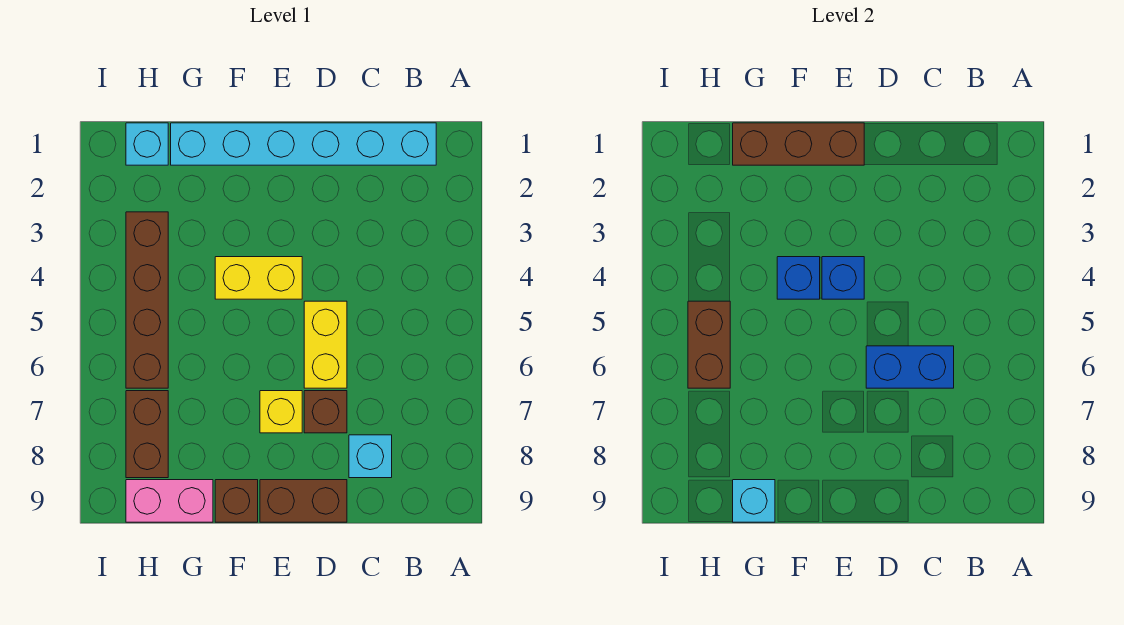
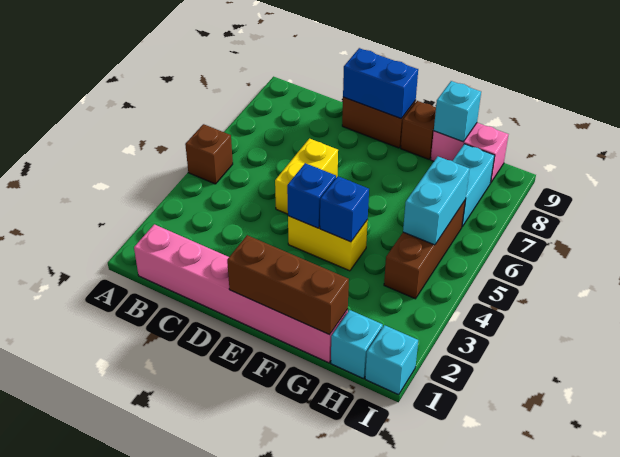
cyan brick B1:G1 level 1 -> pink brick B1:G1 level 1
blue brick C6:D6 level 2 -> blue brick D9:E9 level 2
cyan brick C8 level 1 -> cyan brick I1 level 1
brown brick D7 level 1 -> brown brick A5 level 1
yellow brick E7 level 1 -> none
brown brick H3:H6 level 1 -> brown brick H4:H6 level 1
brown brick H5:H6 level 2 -> cyan brick H5:H6 level 2
brown brick H7:H8 level 1 -> cyan brick H7:H8 level 1

